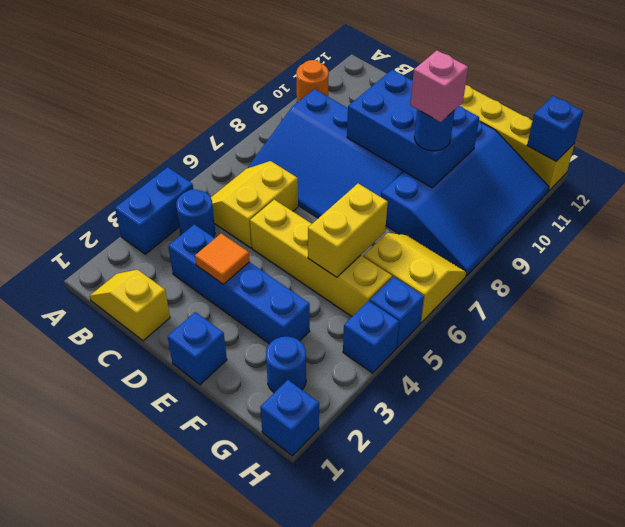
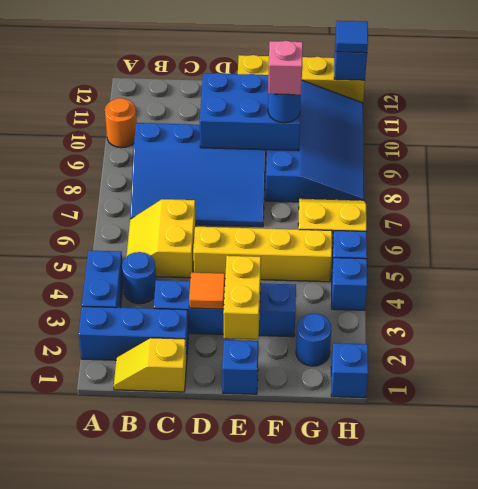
none -> blue brick A2:C2 level 1
yellow brick F5:F6 level 2 -> yellow brick E2:E3 level 2
none -> blue tile H12 level 3

